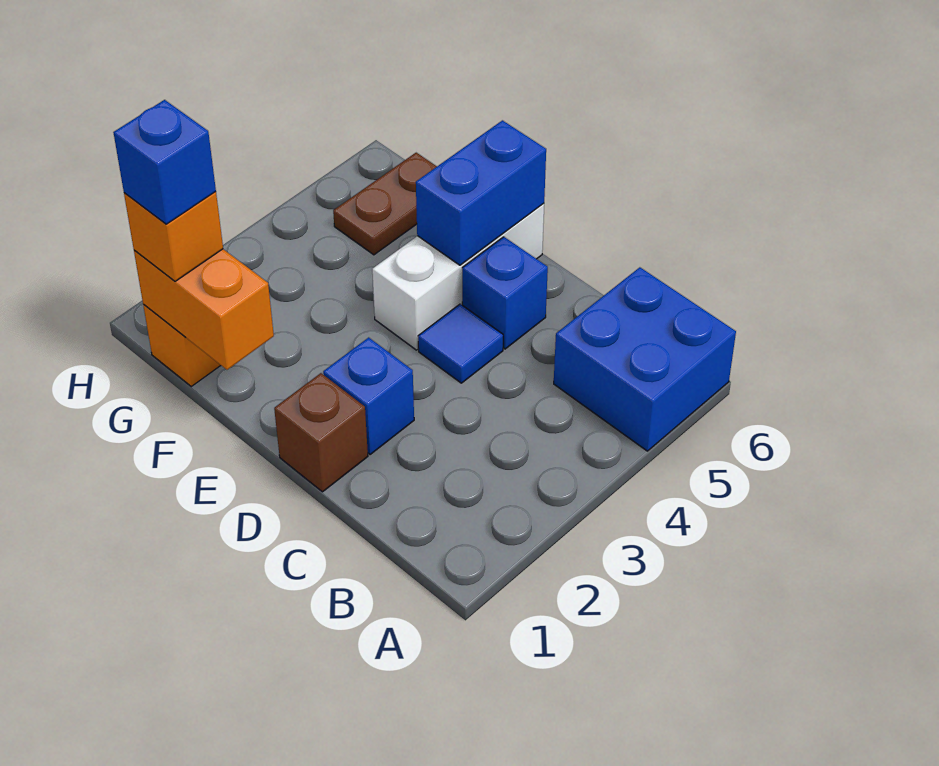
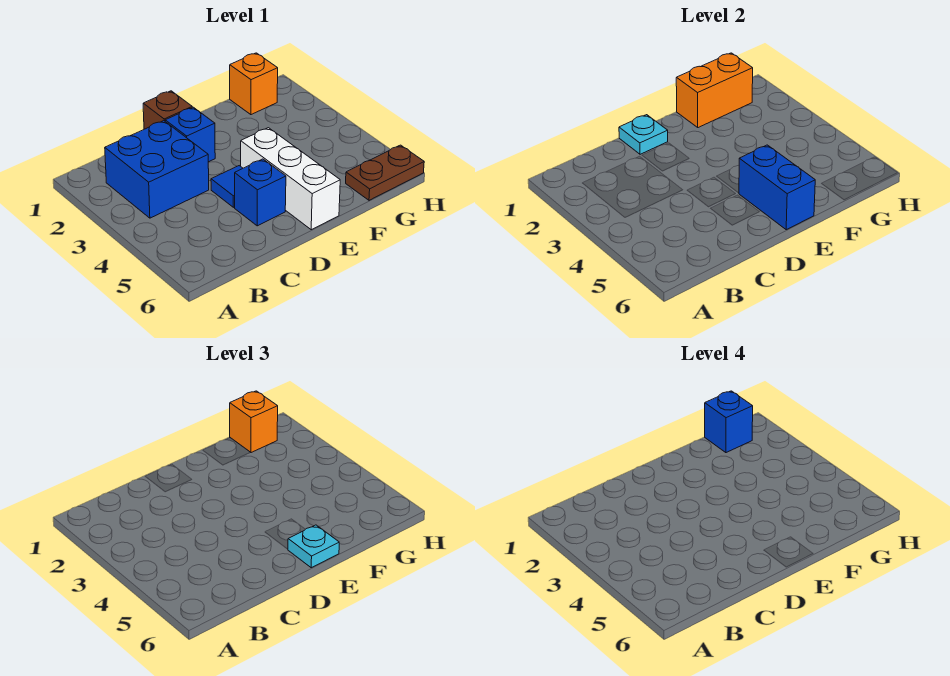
blue brick A5:B6 level 1 -> blue brick B2:C3 level 1
none -> cyan plate D1 level 2
none -> cyan plate E6 level 3
brown plate G5:G6 level 1 -> brown plate G6:H6 level 1

